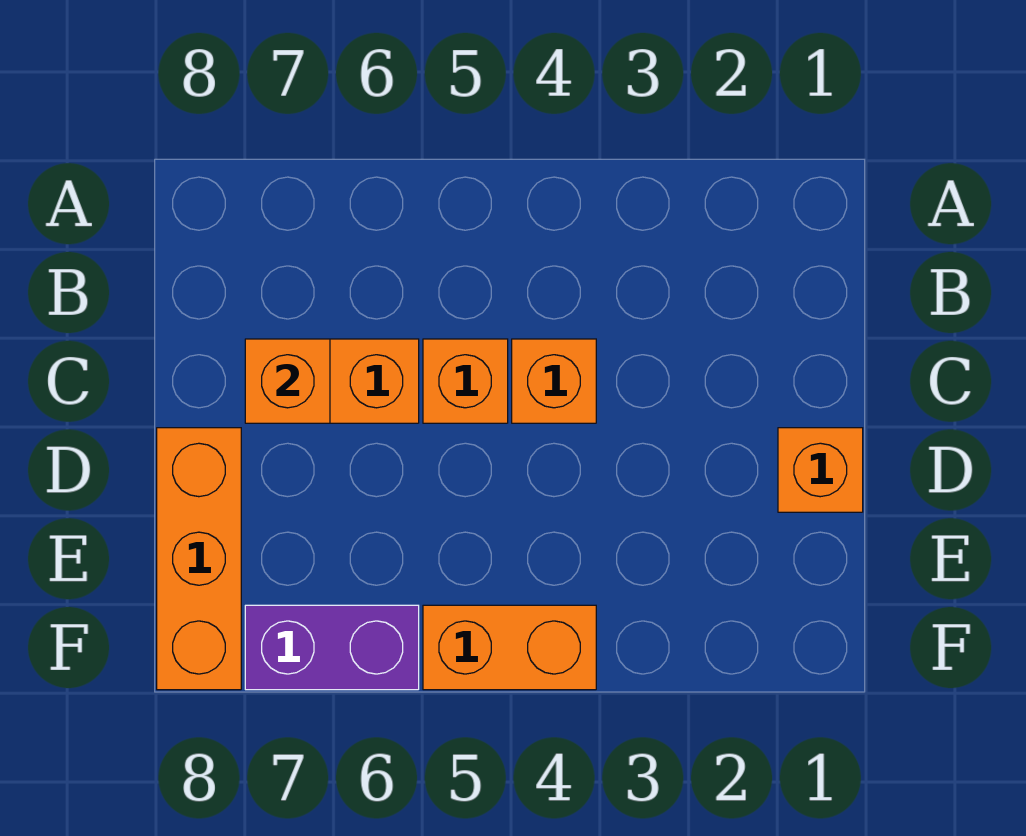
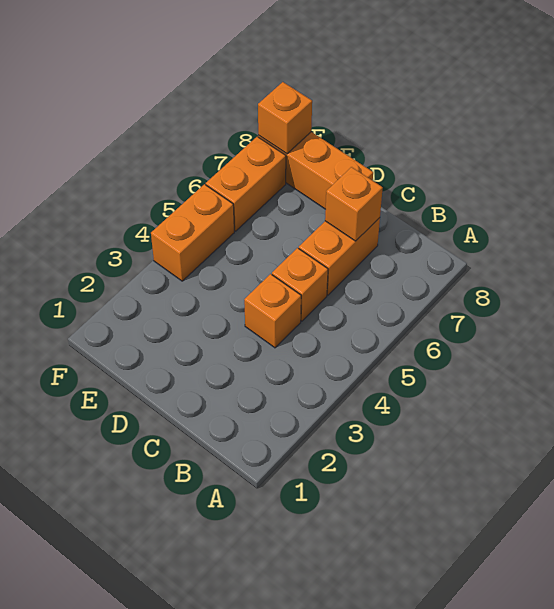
orange brick D1 level 1 -> orange brick F8 level 2
purple brick F6:F7 level 1 -> orange brick F6:F7 level 1

